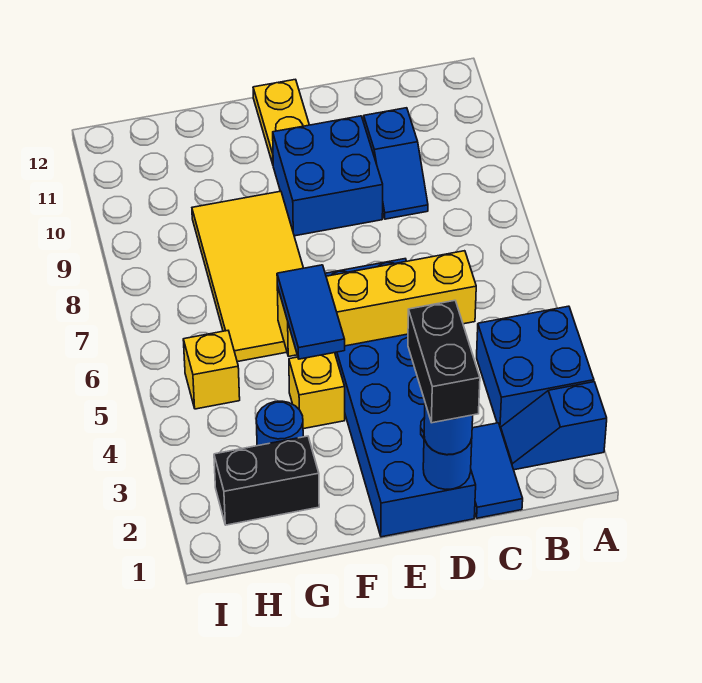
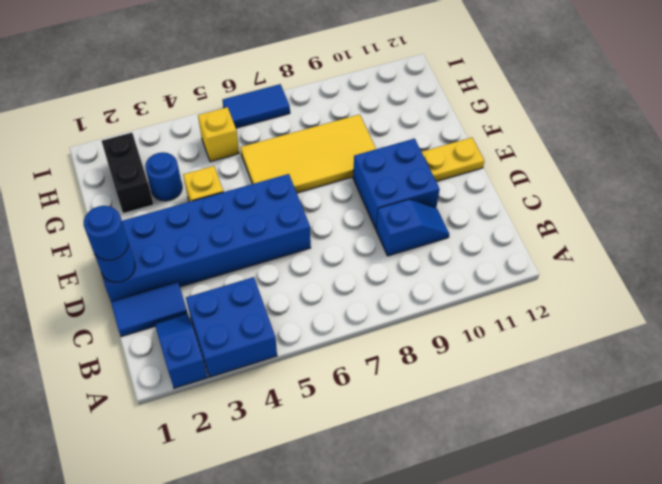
yellow brick C5:F5 level 2 -> none
blue slope C9:C10 level 1 top 10 -> blue slope C9:C10 level 1 top 9
black brick D1:D2 level 4 -> none
blue tile F4:F5 level 3 -> blue tile I6:I7 level 1

